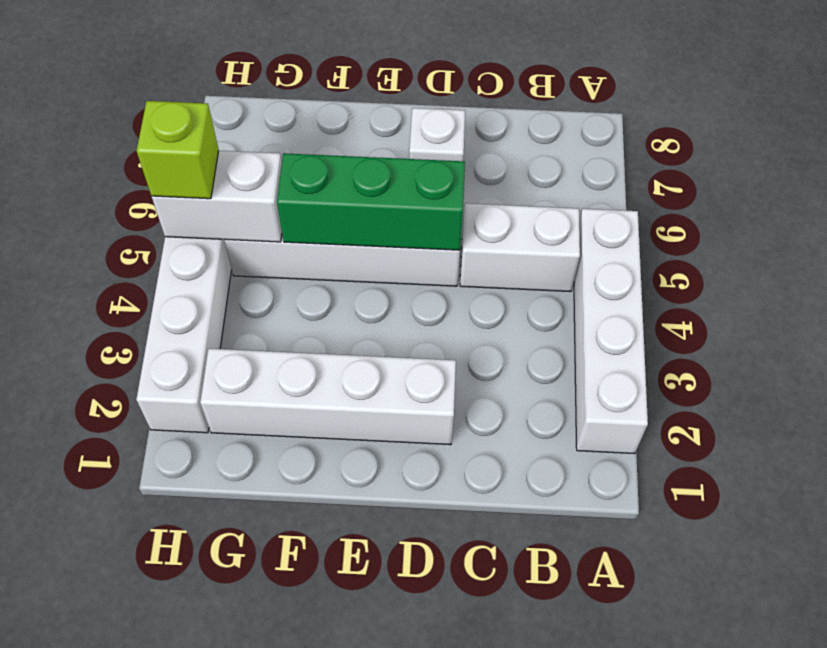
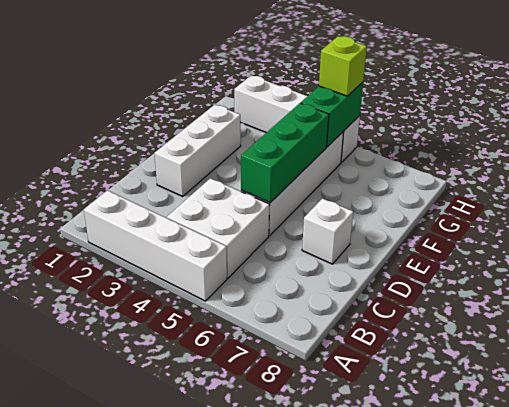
white brick B5:C5 level 1 -> white brick B4:C5 level 1
white brick D2:G2 level 1 -> white brick D2:F2 level 1
white brick G5:H5 level 2 -> green brick G5:H5 level 2

